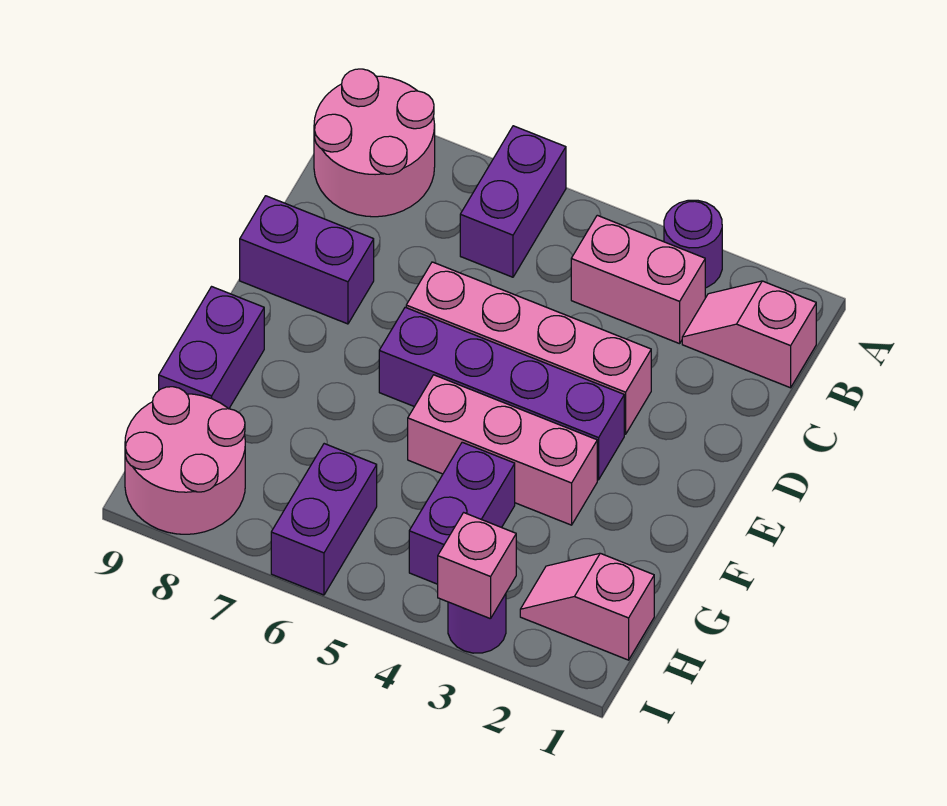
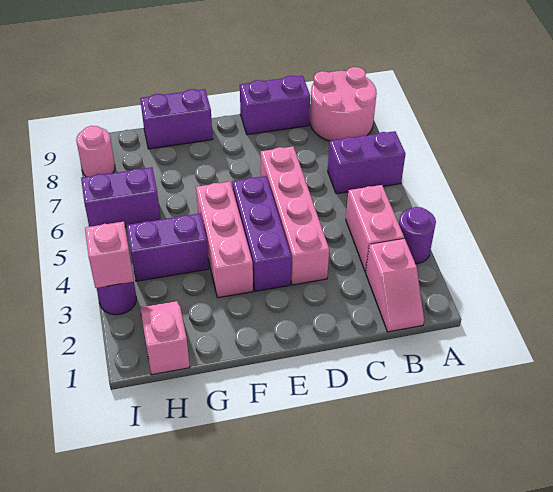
pink slope B1:B2 level 1 top 1 -> pink slope B1:B2 level 1 top 2
purple brick D8:D9 level 1 -> purple brick C9:D9 level 1
purple brick E3:E6 level 1 -> purple brick E3:E5 level 1
pink round brick H8:I9 level 1 -> pink round brick I8 level 1

